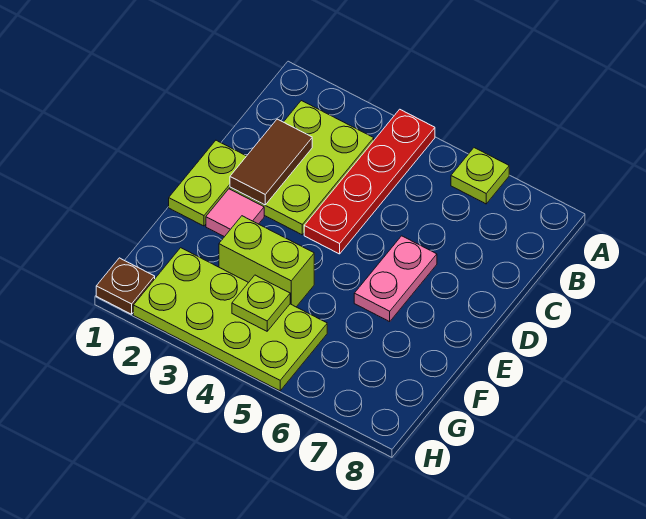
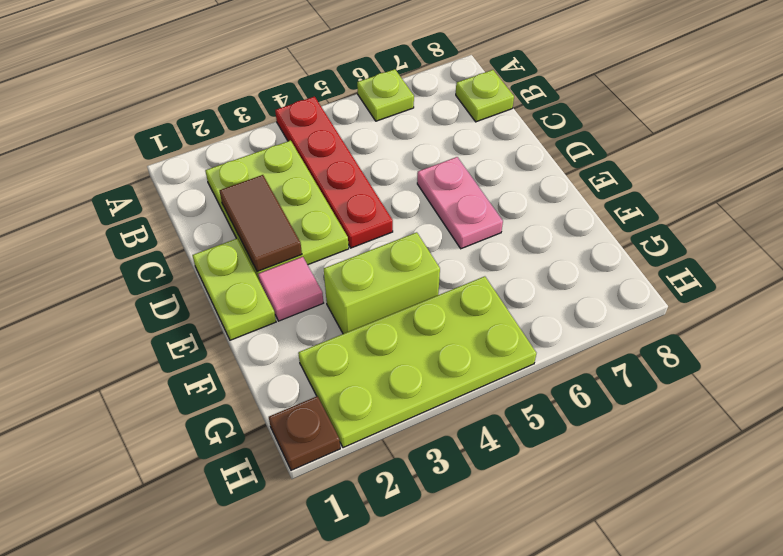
lime plate G4 level 2 -> lime plate B8 level 1

